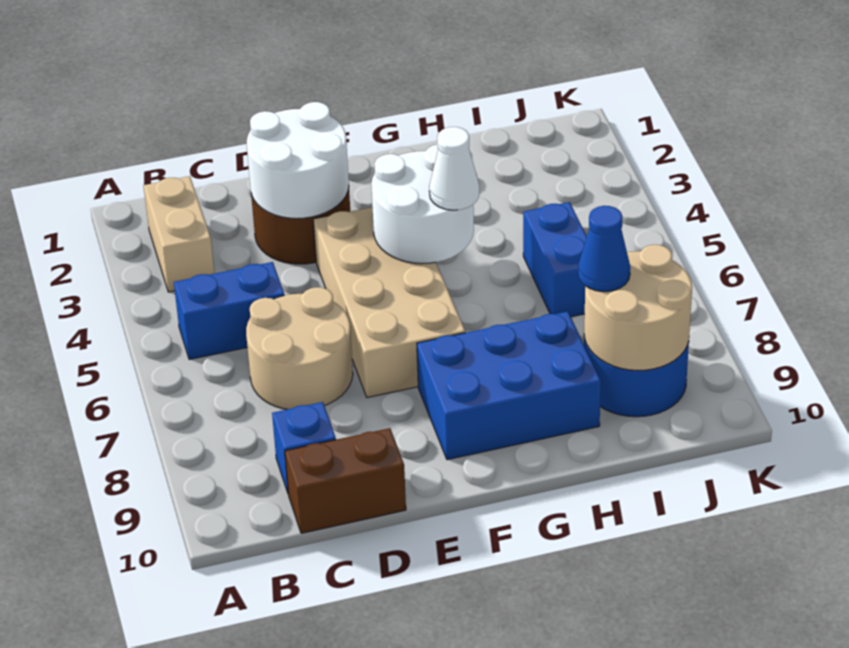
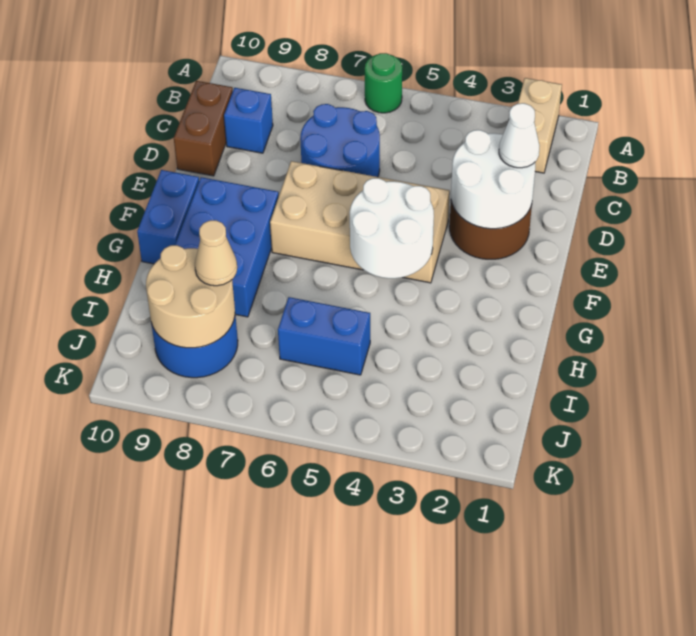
none -> green round brick A6 level 1
tan brick B2:B3 level 1 -> tan brick A2:B2 level 1
blue brick B5:C5 level 1 -> blue brick F10:G10 level 1
tan round brick C6:D7 level 1 -> blue round brick C6:D7 level 1
white cone G5 level 3 -> white cone D2 level 3
blue cone I8 level 3 -> tan cone I8 level 3

